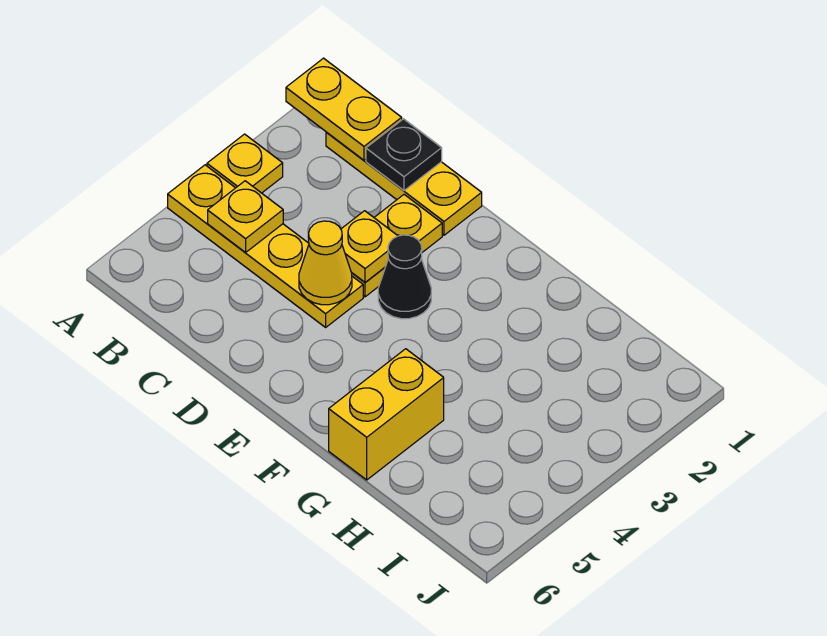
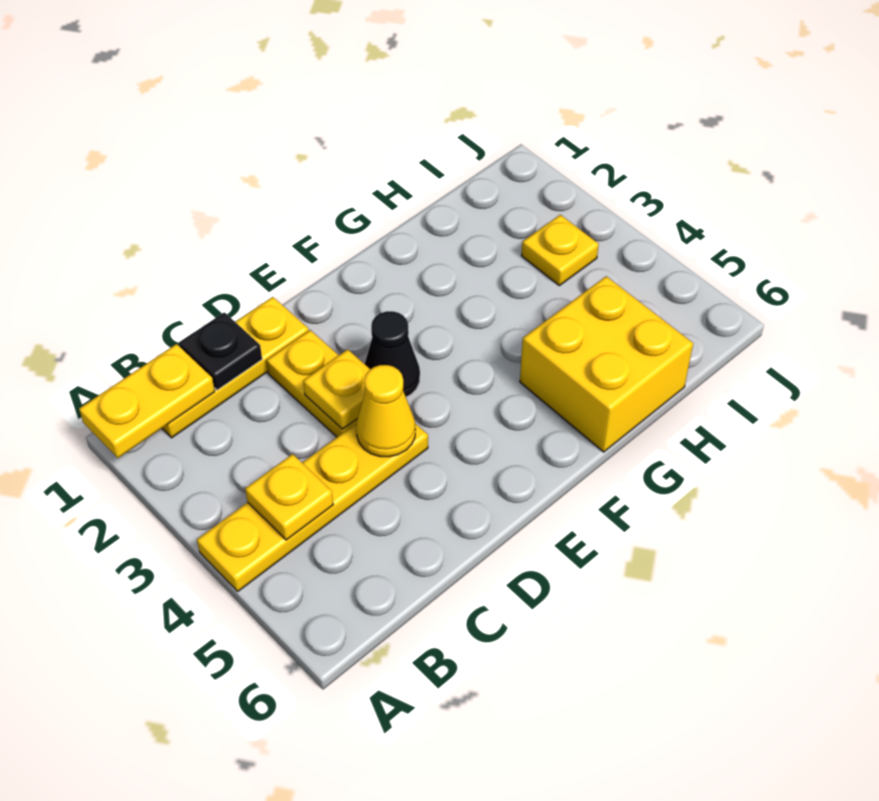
yellow plate A3 level 1 -> yellow plate I3 level 1
yellow brick G5:G6 level 1 -> yellow brick G5:H6 level 1

